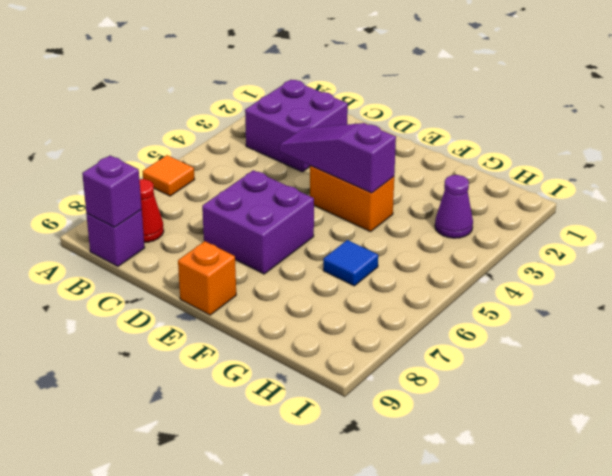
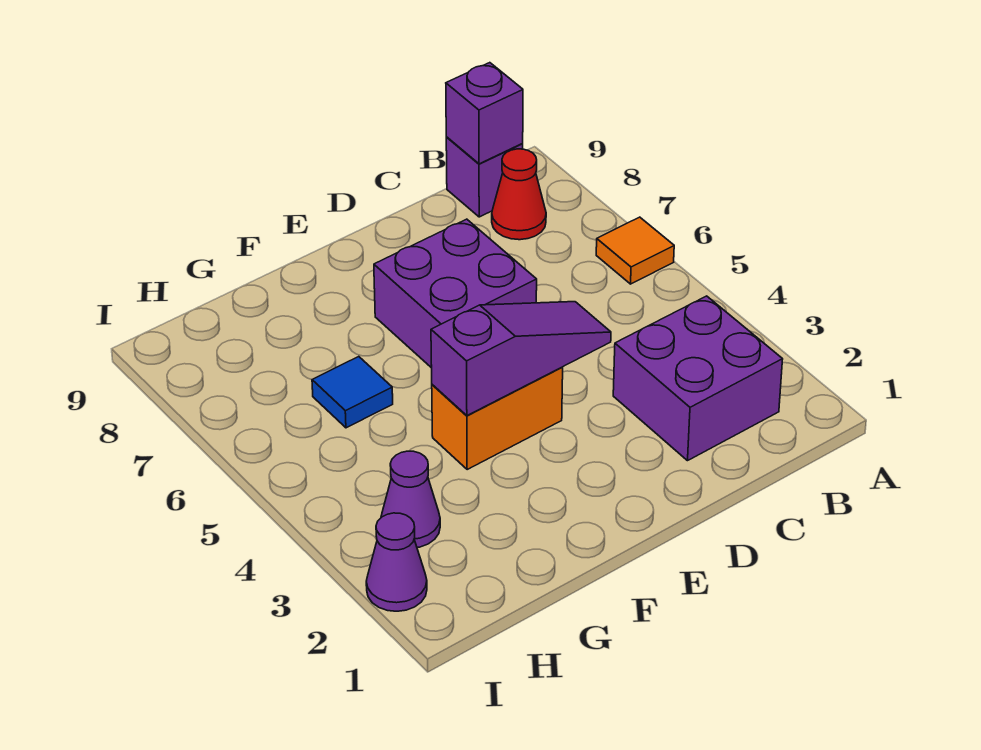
orange brick E9 level 1 -> none
none -> purple cone I2 level 1

